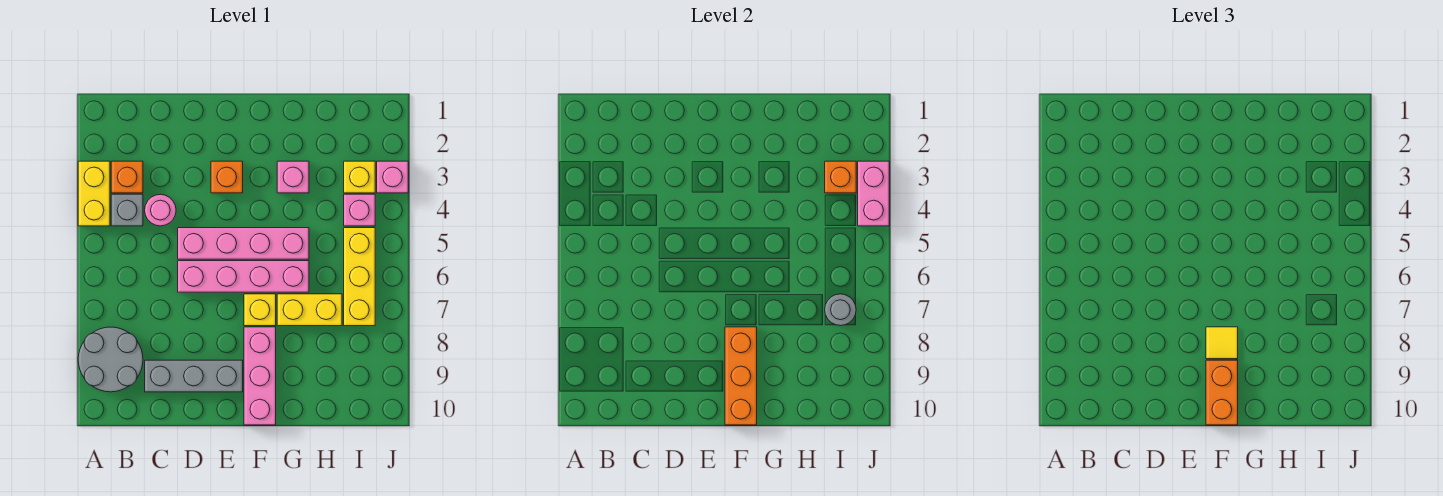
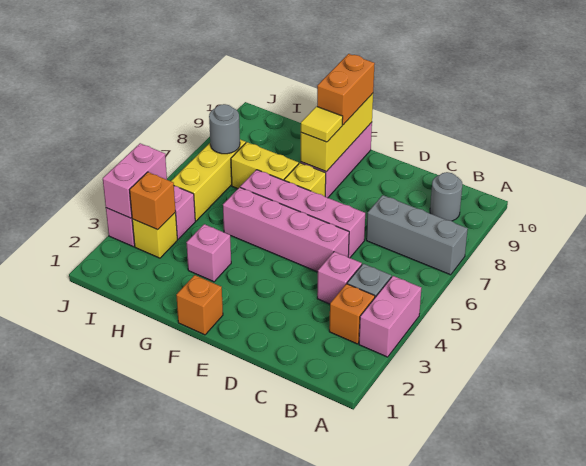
yellow brick A3:A4 level 1 -> pink brick A3:A4 level 1
grey round brick A8:B9 level 1 -> grey round brick B9 level 1
pink round brick C4 level 1 -> pink brick C4 level 1
grey brick C9:E9 level 1 -> grey brick A7:C7 level 1
orange brick E3 level 1 -> orange brick F1 level 1
orange brick F8:F10 level 2 -> yellow brick F8:F10 level 2

